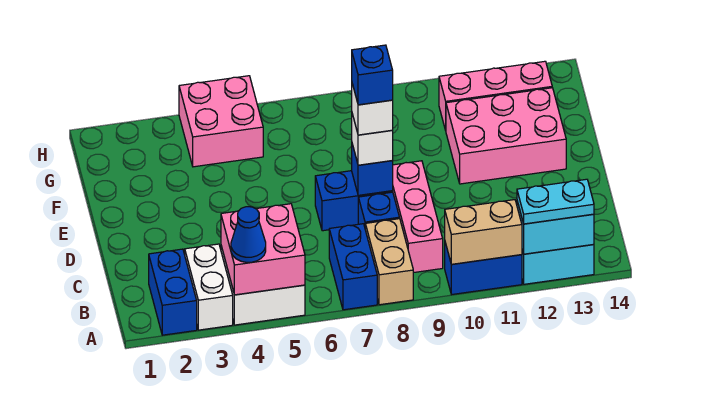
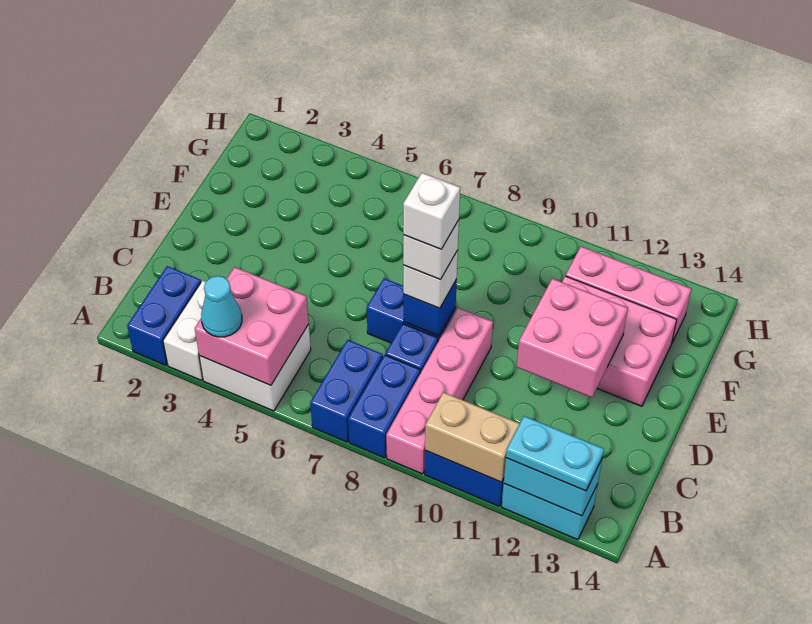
blue cone A4 level 3 -> cyan cone A4 level 3
tan brick A8:B8 level 1 -> blue brick A8:B8 level 1
pink brick B9:D9 level 1 -> pink brick A9:D9 level 1
blue brick D8 level 5 -> white brick D8 level 5
pink brick G4:H5 level 1 -> pink brick D11:E12 level 2

